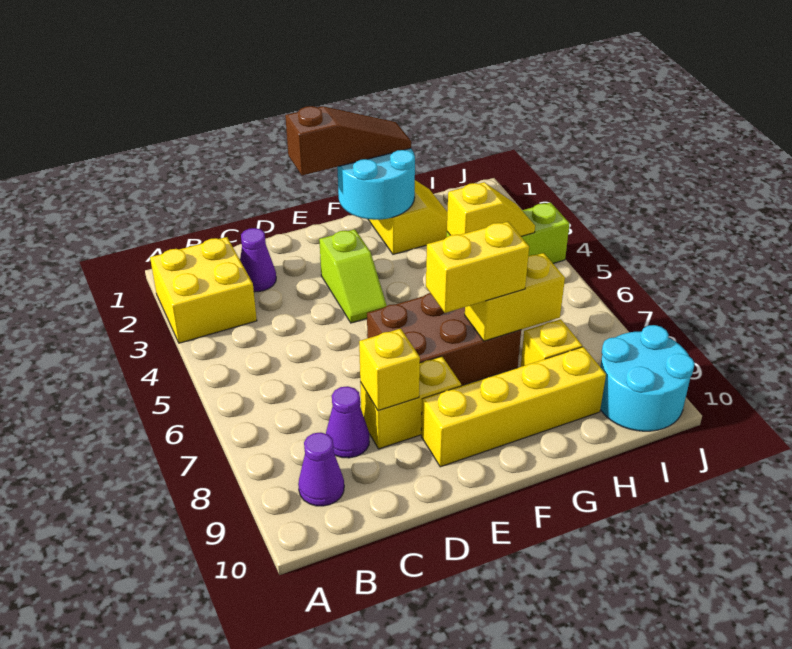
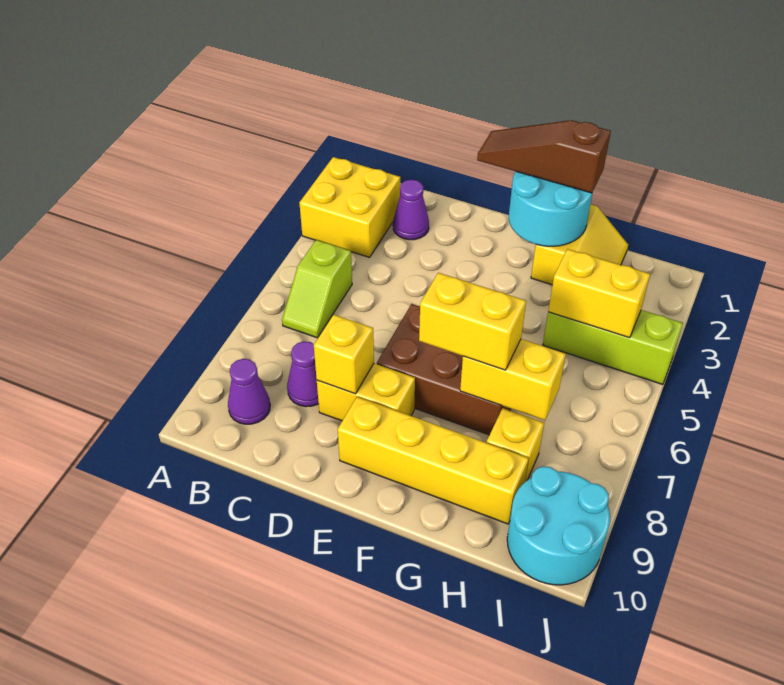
brown slope E1:G1 level 3 top E -> brown slope E1:G1 level 3 top G
lime slope E3:E4 level 1 top 3 -> lime slope B5:B6 level 1 top 5
yellow slope H4:I4 level 2 top H -> yellow brick H4:I4 level 2

